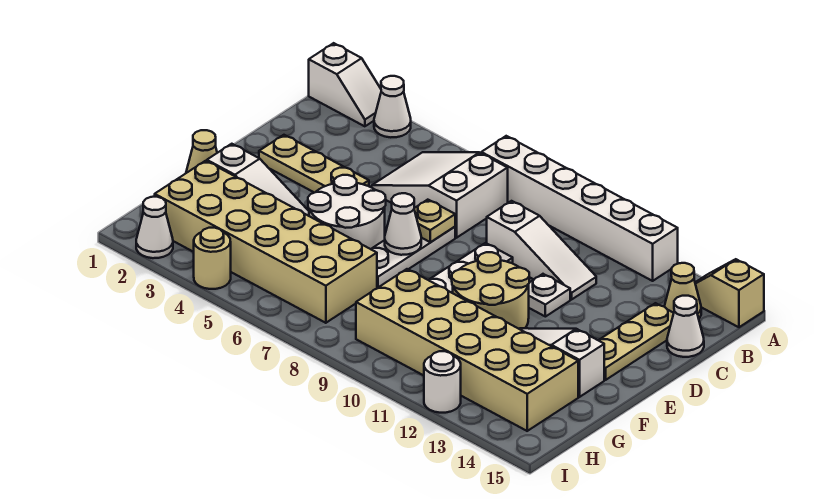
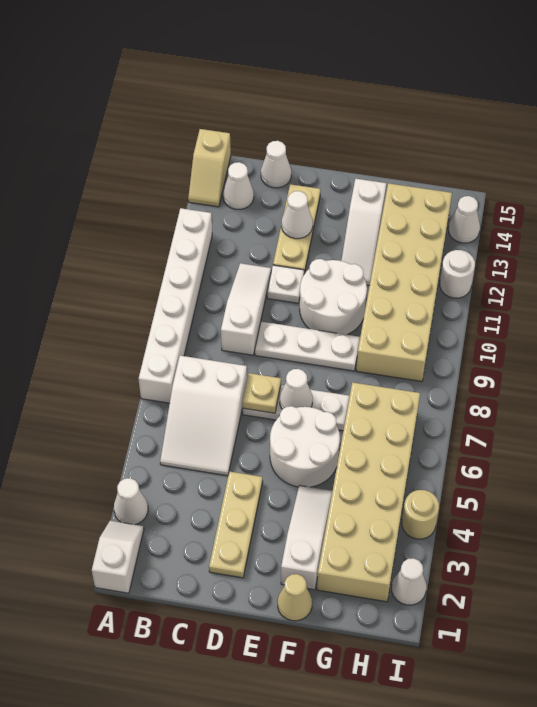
tan cone B14 level 1 -> white cone B14 level 1
tan plate C14:E14 level 1 -> tan plate D12:D14 level 1
none -> white cone D13 level 2
tan round brick E10:F11 level 1 -> white round brick E10:F11 level 1
none -> white cone I14 level 1

